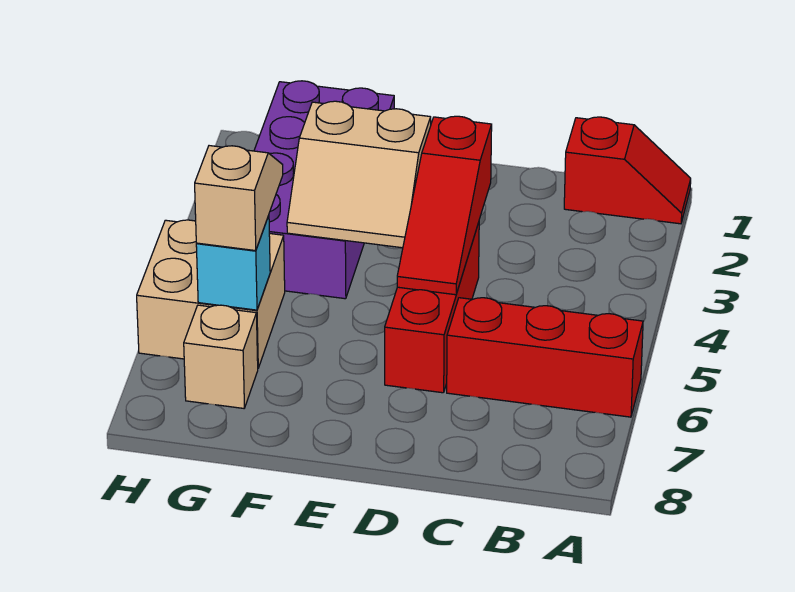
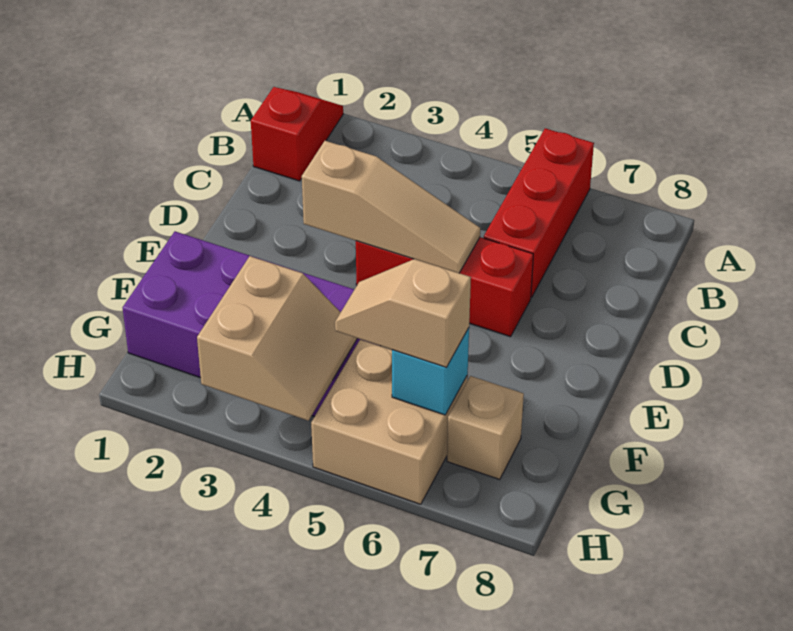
red slope D3:D5 level 2 top 3 -> tan slope D3:D5 level 2 top 3
tan slope E3:F4 level 2 top 3 -> tan slope G3:H4 level 2 top 3

